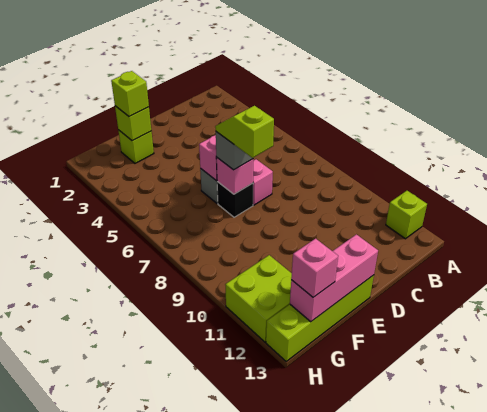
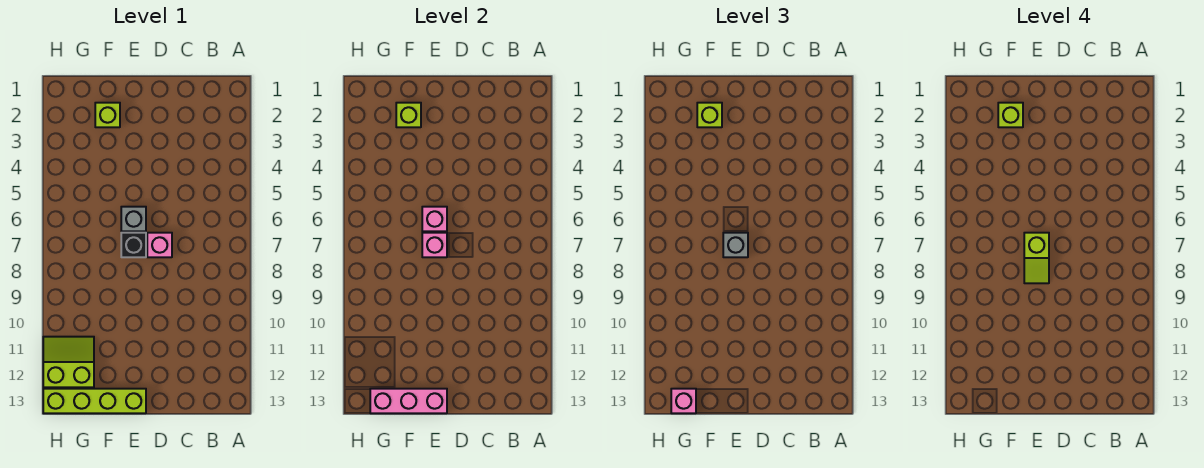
lime brick A12 level 1 -> lime brick F2 level 4
lime slope E7:E8 level 4 top 8 -> lime slope E7:E8 level 4 top 7
lime brick G11:H12 level 1 -> lime slope G11:H12 level 1 top 12

